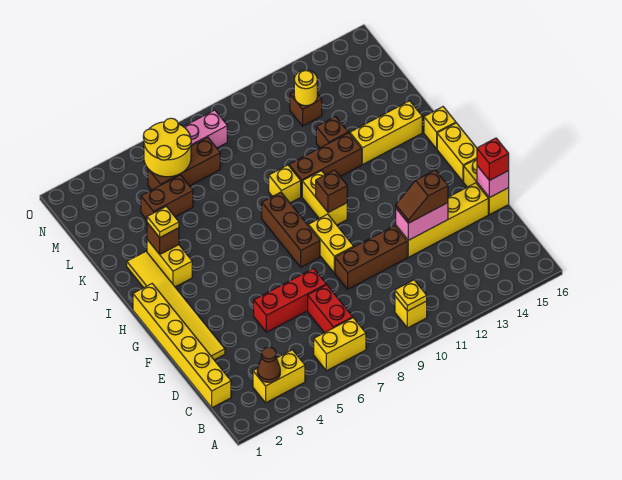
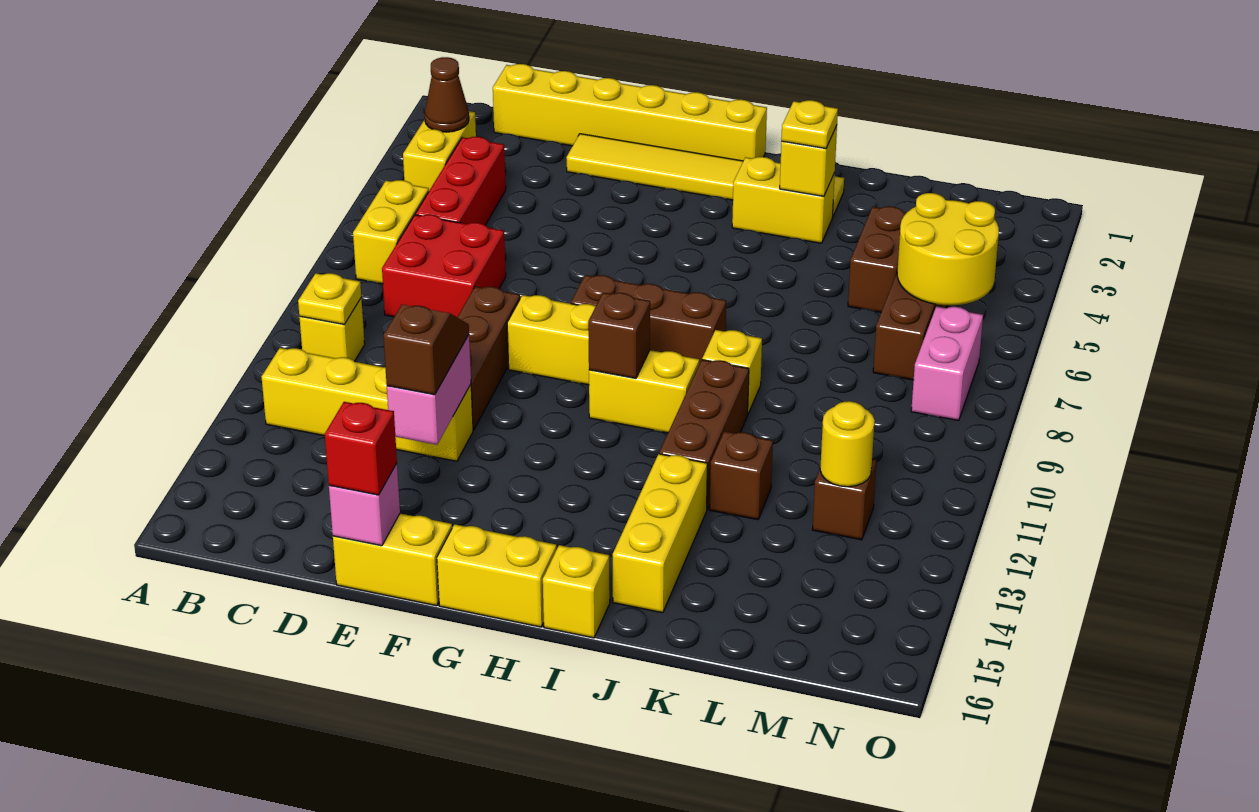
red brick C7:D7 level 1 -> red brick C7:D8 level 1
red brick E5:E7 level 1 -> red brick C4:C6 level 1
yellow brick E12:E15 level 1 -> yellow brick B12:E12 level 1
brown brick J3 level 2 -> yellow brick J3 level 2

